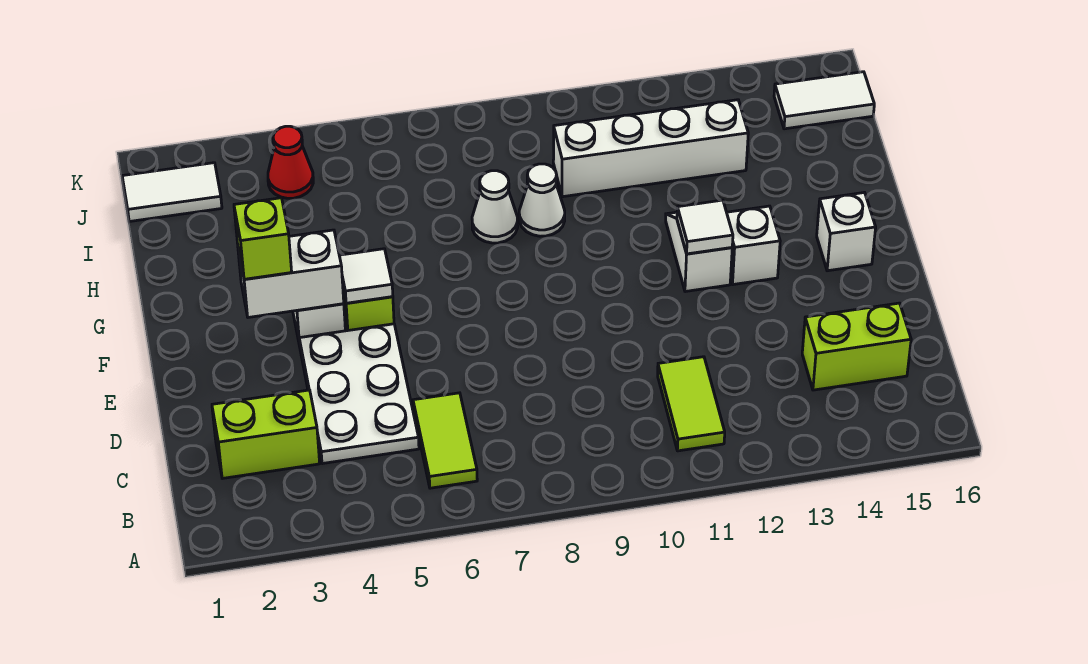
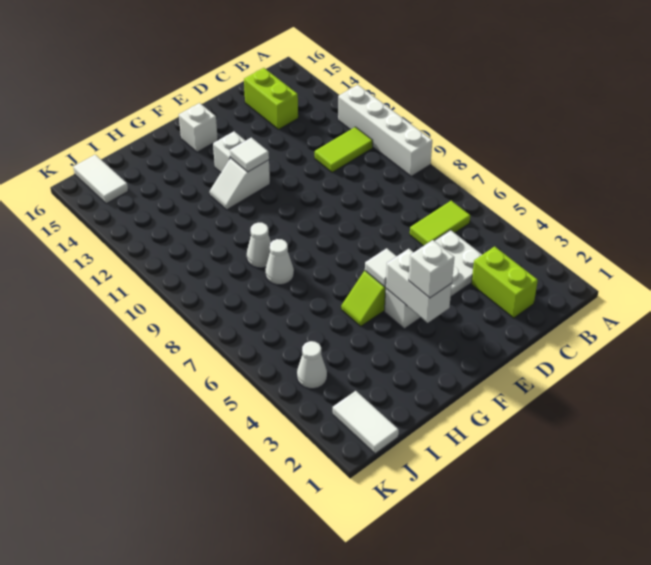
lime brick F3 level 3 -> white brick F3 level 3
white brick I10:I13 level 1 -> white brick A9:A12 level 1
red cone J4 level 1 -> white cone J4 level 1

